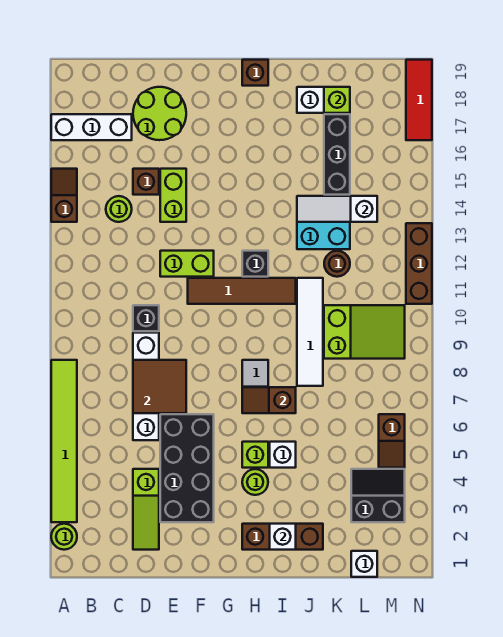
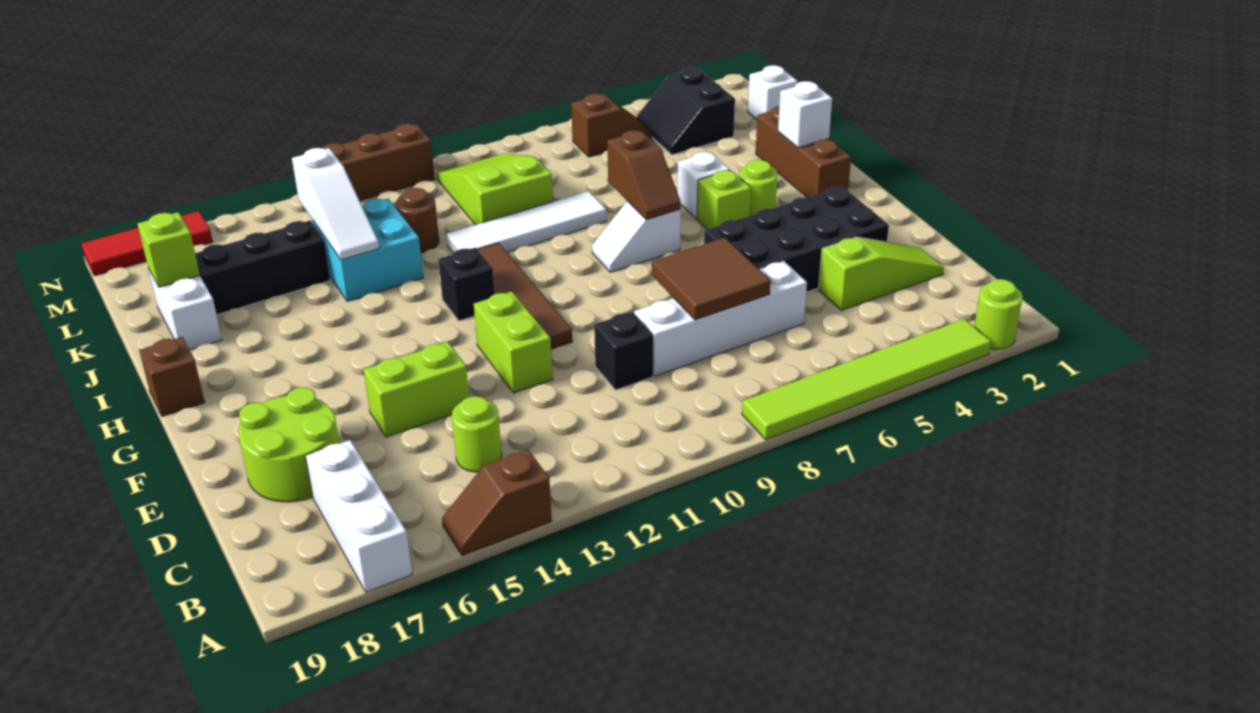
brown brick D15 level 1 -> none

